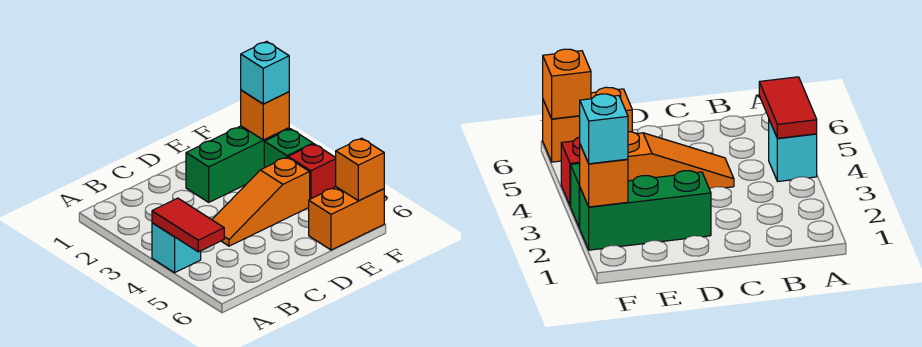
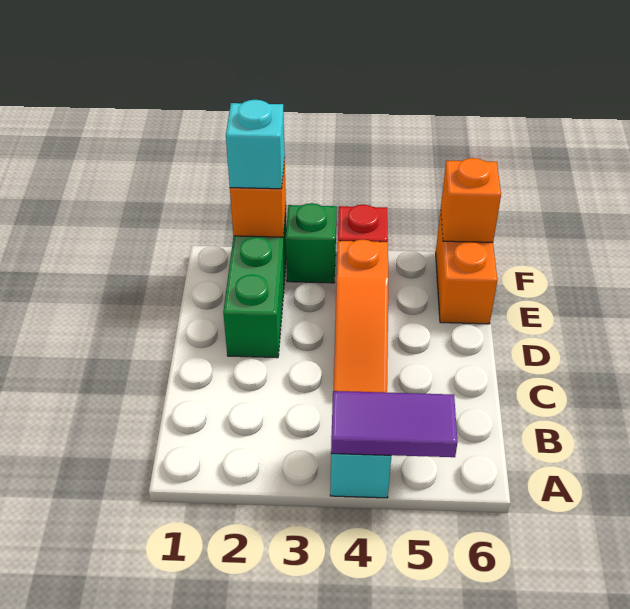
red tile A4:A5 level 2 -> purple tile A4:A5 level 2

